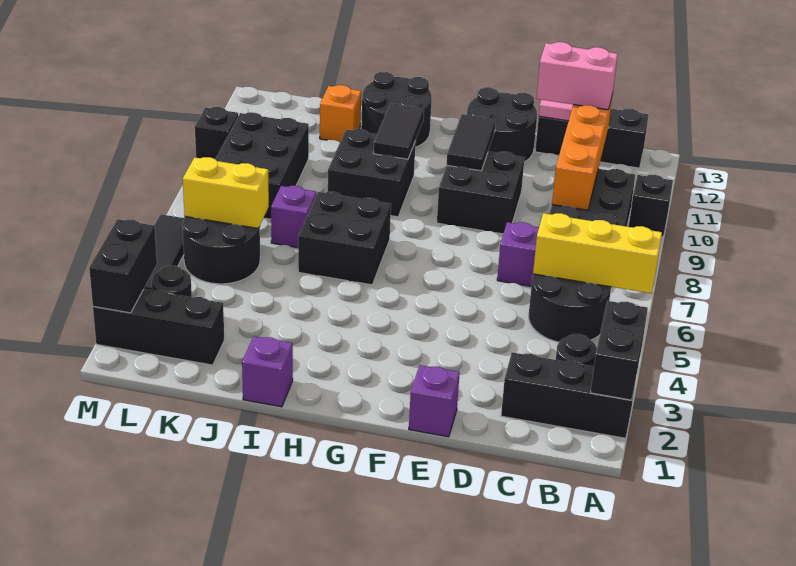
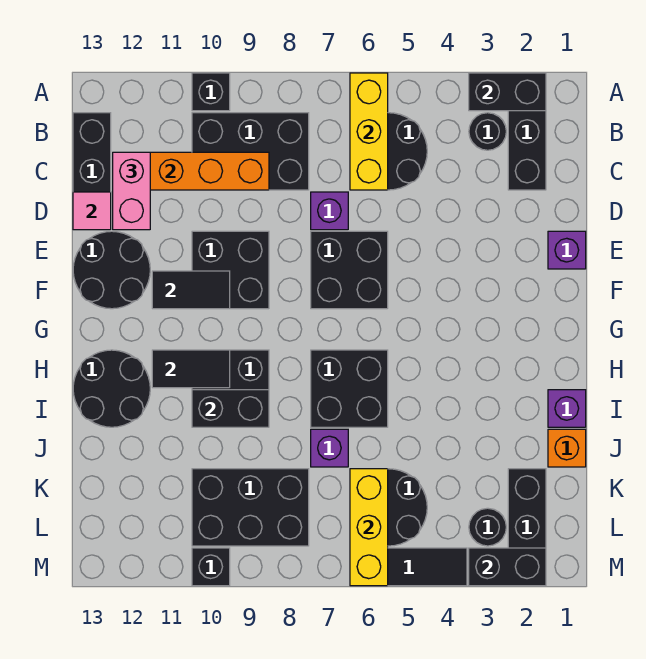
none -> black brick E6:F7 level 1
none -> black brick I9:I10 level 2
orange brick J12 level 1 -> orange brick J1 level 1
yellow brick K6:L6 level 2 -> yellow brick K6:M6 level 2

